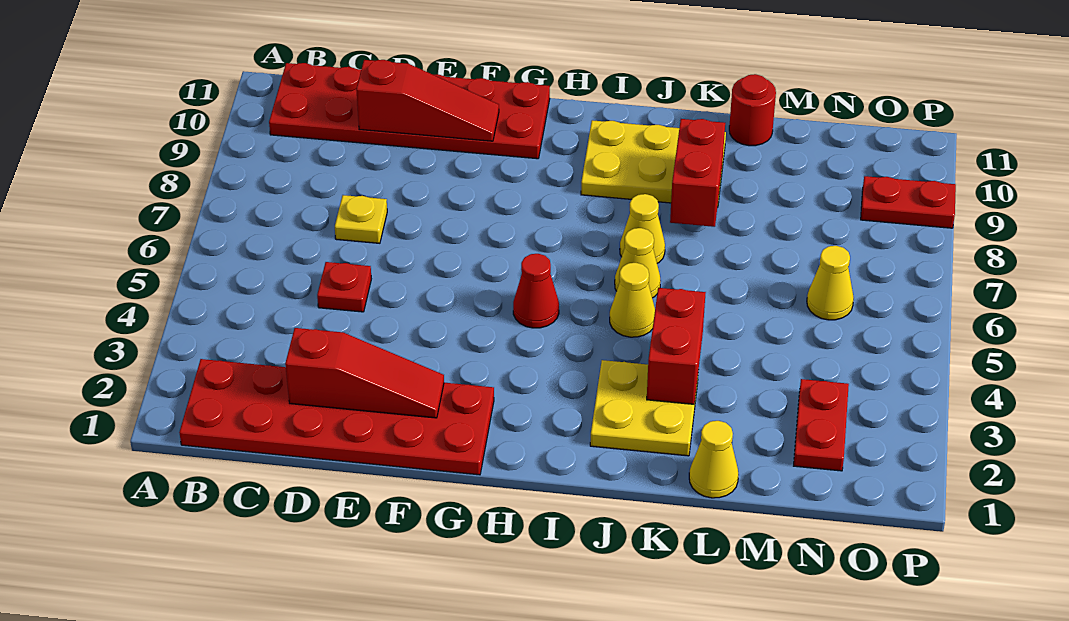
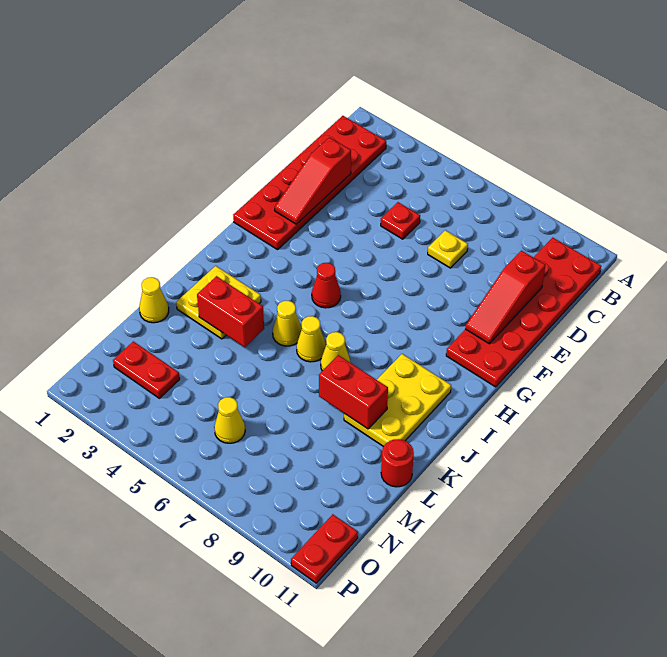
red plate O9:P9 level 1 -> red plate O11:P11 level 1

